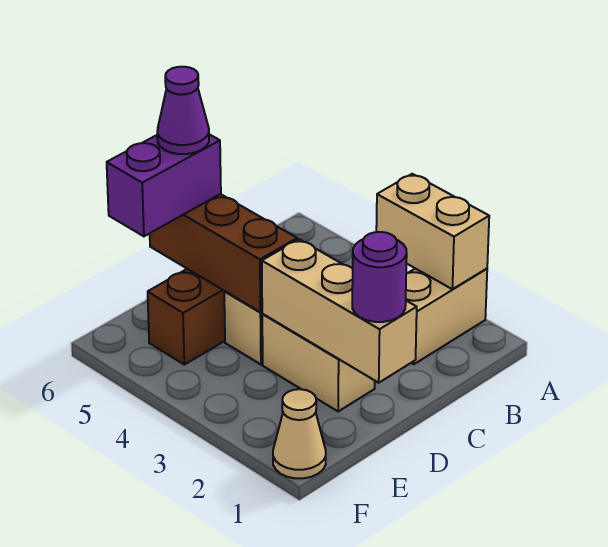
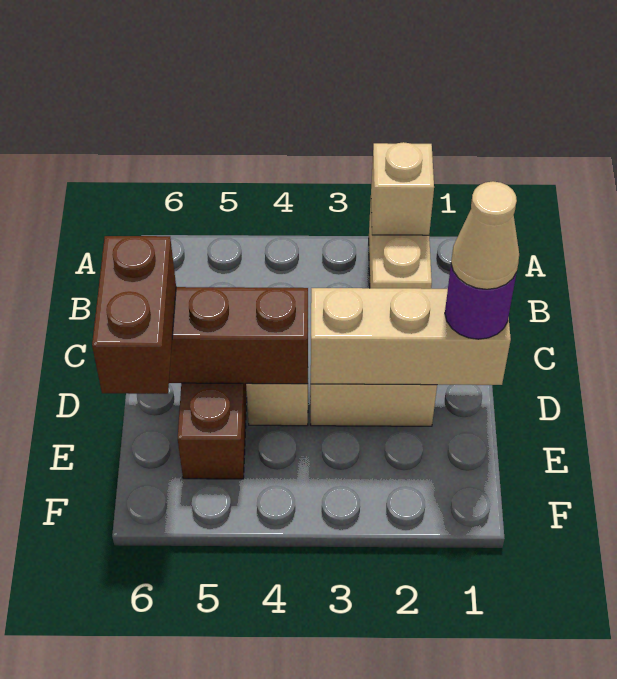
tan brick A2:A3 level 2 -> tan brick A2 level 2
purple brick D6:E6 level 3 -> brown brick D6:E6 level 3
purple cone D6 level 4 -> none
tan cone F1 level 1 -> tan cone D1 level 4

